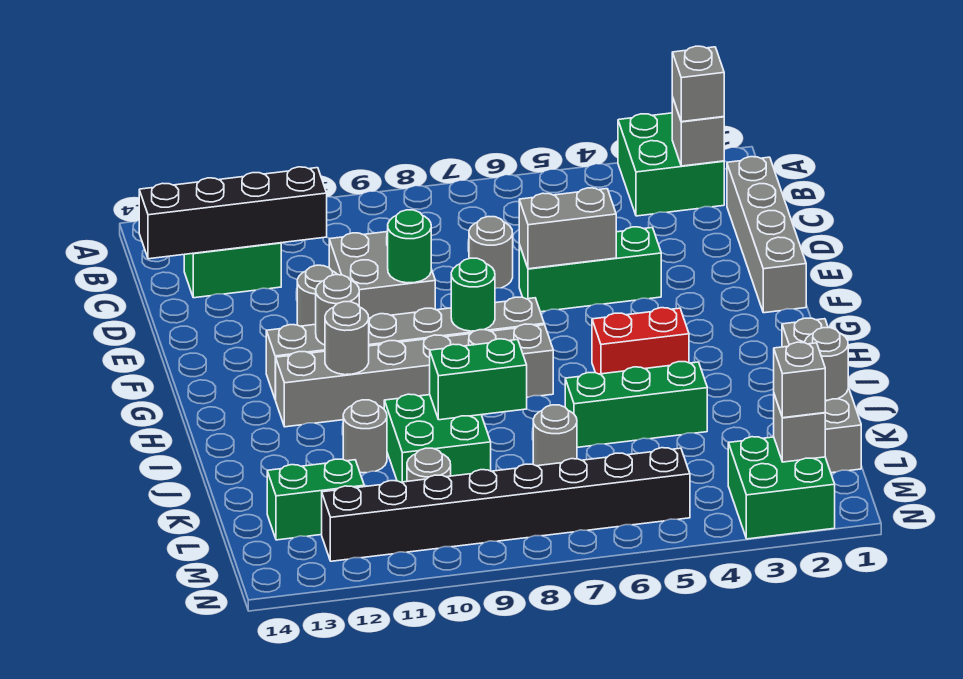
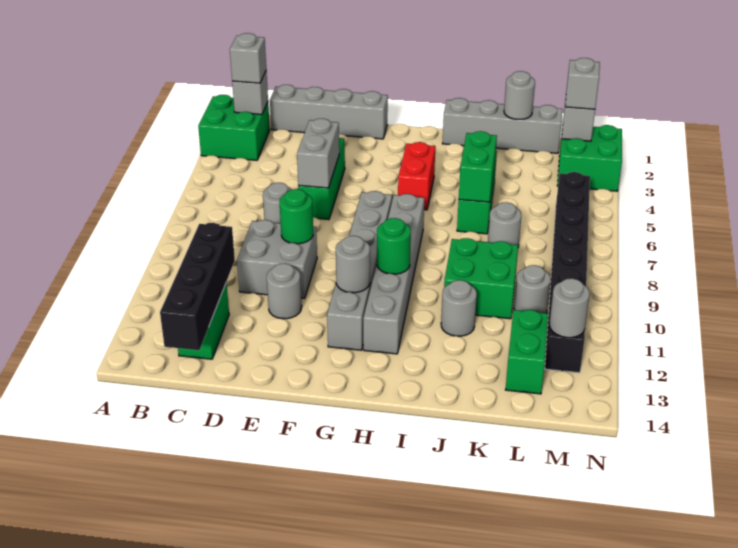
green round brick G8 level 2 -> green round brick H10 level 2
grey round brick H11 level 2 -> grey round brick M12 level 2
green brick J8:J9 level 2 -> green brick J5:J6 level 2

